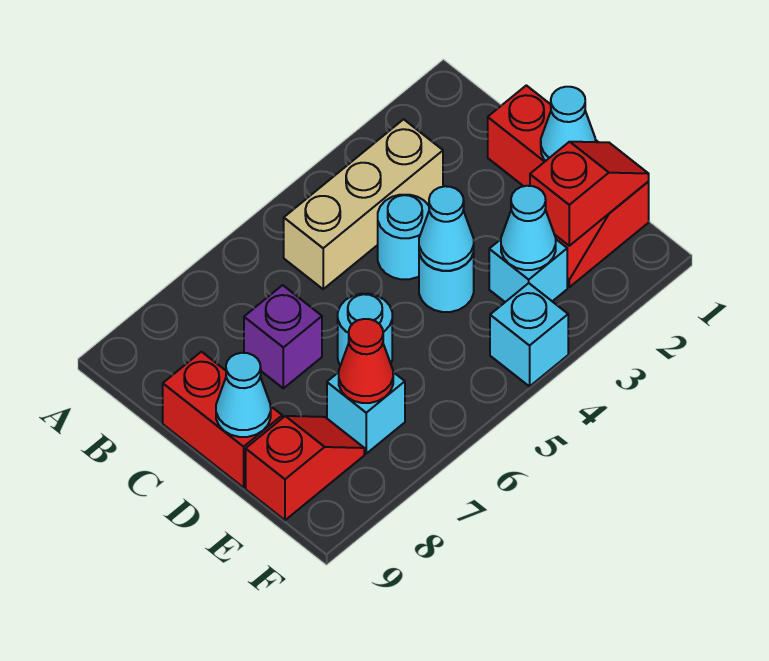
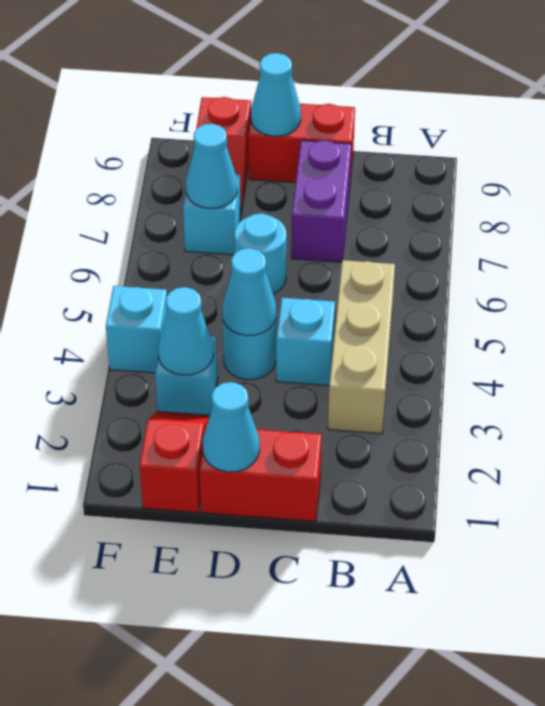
cyan round brick C4 level 1 -> cyan brick C4 level 1
purple brick C7 level 1 -> purple brick C7:C8 level 1
red slope E1:E2 level 2 top 2 -> none
red cone E7 level 2 -> cyan cone E7 level 2

